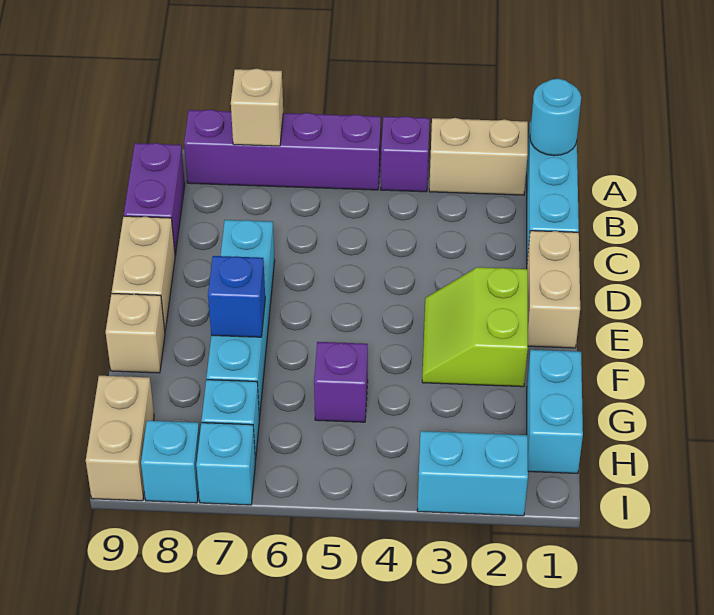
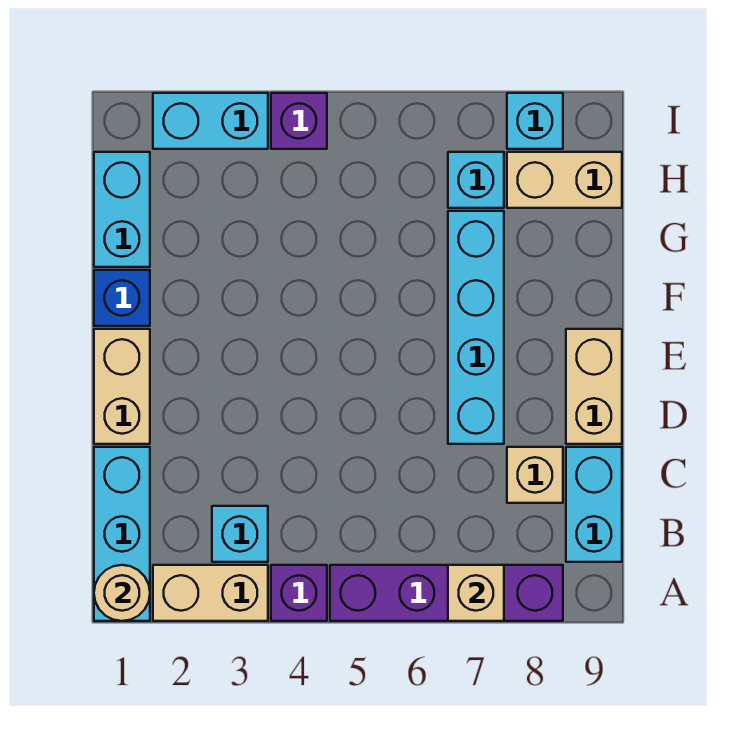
cyan round brick A1 level 2 -> tan round brick A1 level 2
purple brick B9:C9 level 1 -> cyan brick B9:C9 level 1
lime slope E2:F3 level 1 top 2 -> none
blue brick F7 level 2 -> blue brick F1 level 1
tan brick F9 level 1 -> tan brick C8 level 1
purple brick G5 level 1 -> purple brick I4 level 1
tan brick H9:I9 level 1 -> tan brick H8:H9 level 1
cyan brick I7 level 1 -> cyan brick B3 level 1

